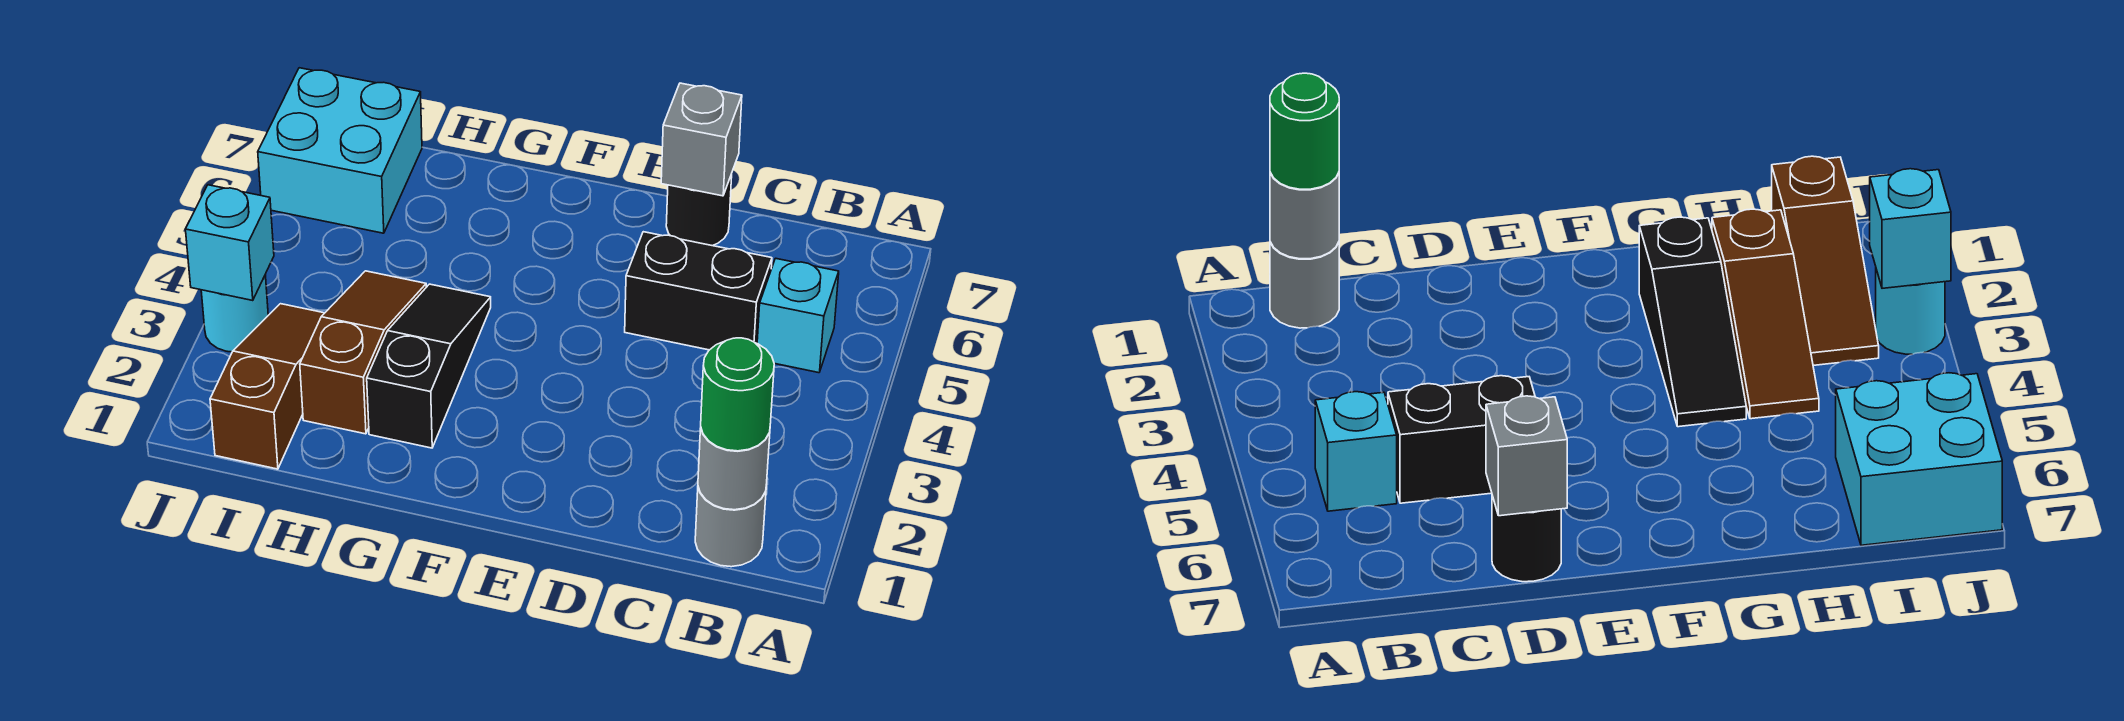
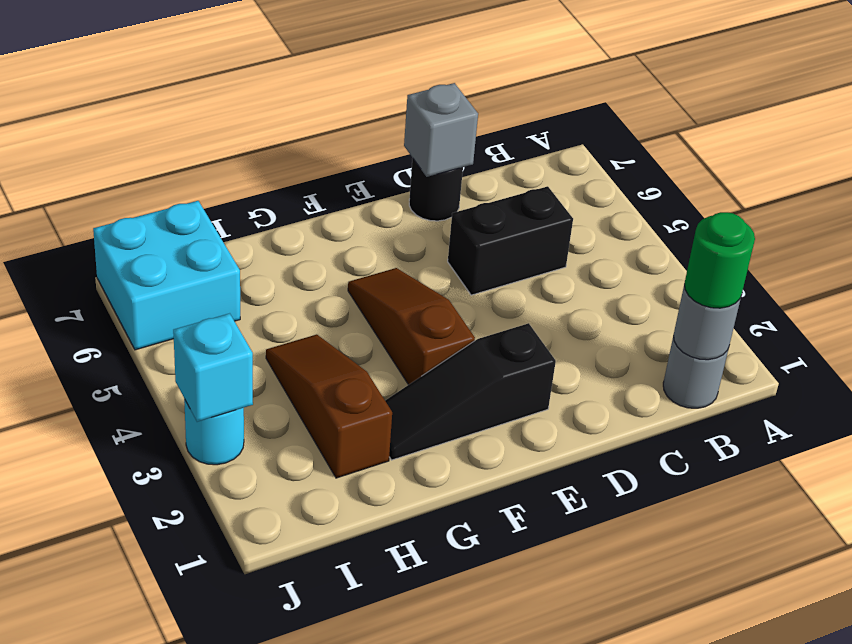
cyan brick B5 level 1 -> none
black slope G2:G4 level 1 top 2 -> black slope E2:G2 level 1 top E
brown slope I1:I3 level 1 top 1 -> brown slope F3:F5 level 1 top 3

